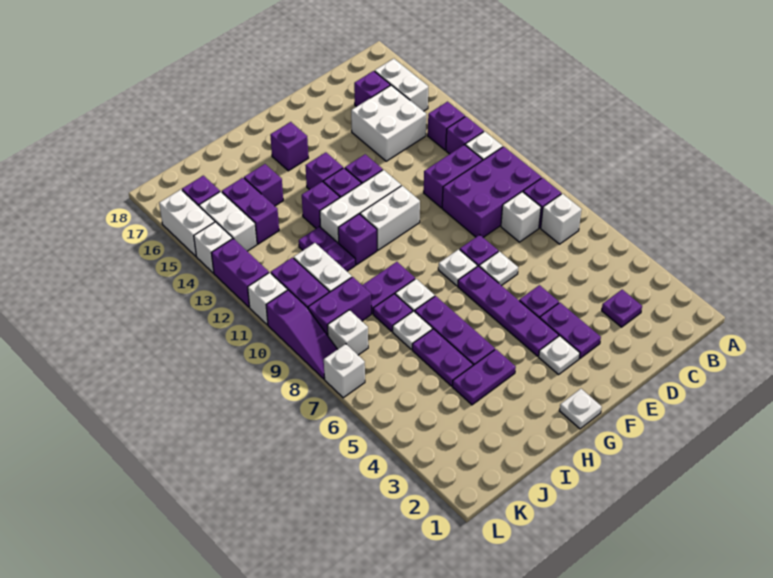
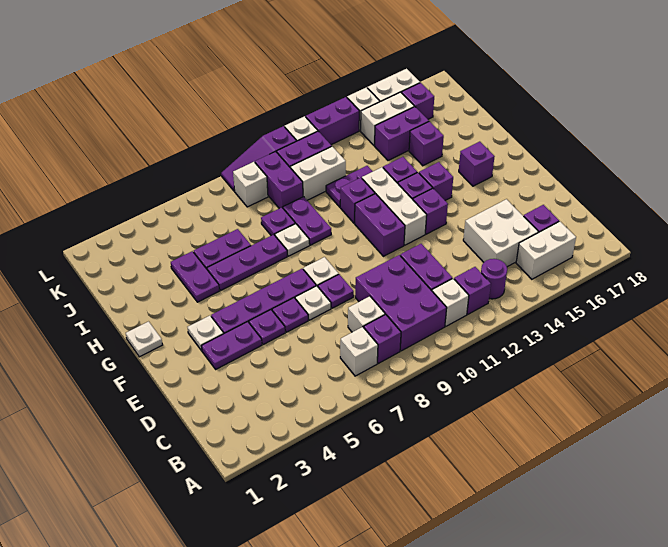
purple brick B13 level 1 -> purple round brick B13 level 1
purple plate C3 level 1 -> purple plate E6 level 1
white brick F11:G11 level 1 -> purple brick F11:G11 level 1
white plate I7 level 1 -> none
white brick L7 level 1 -> none

